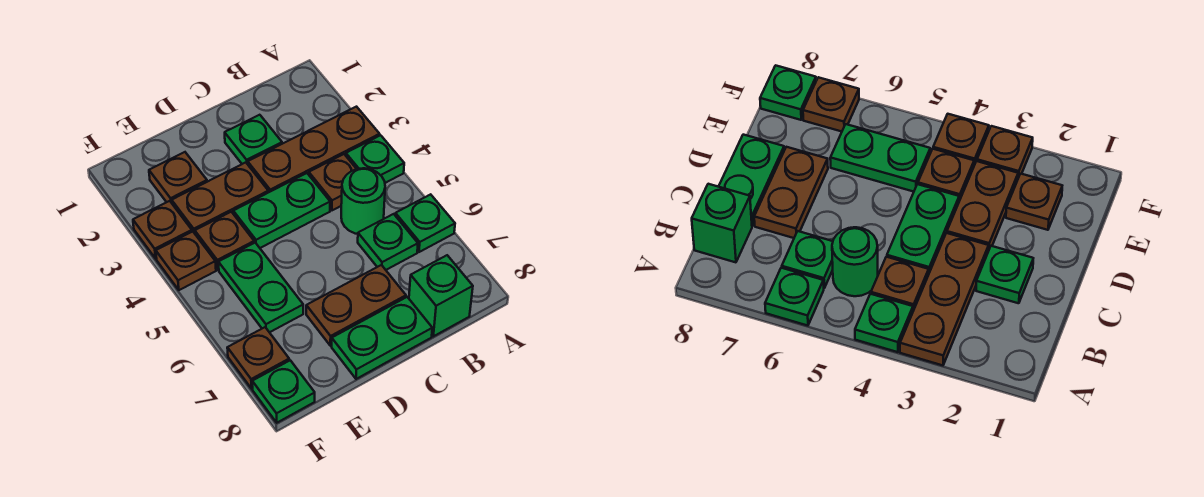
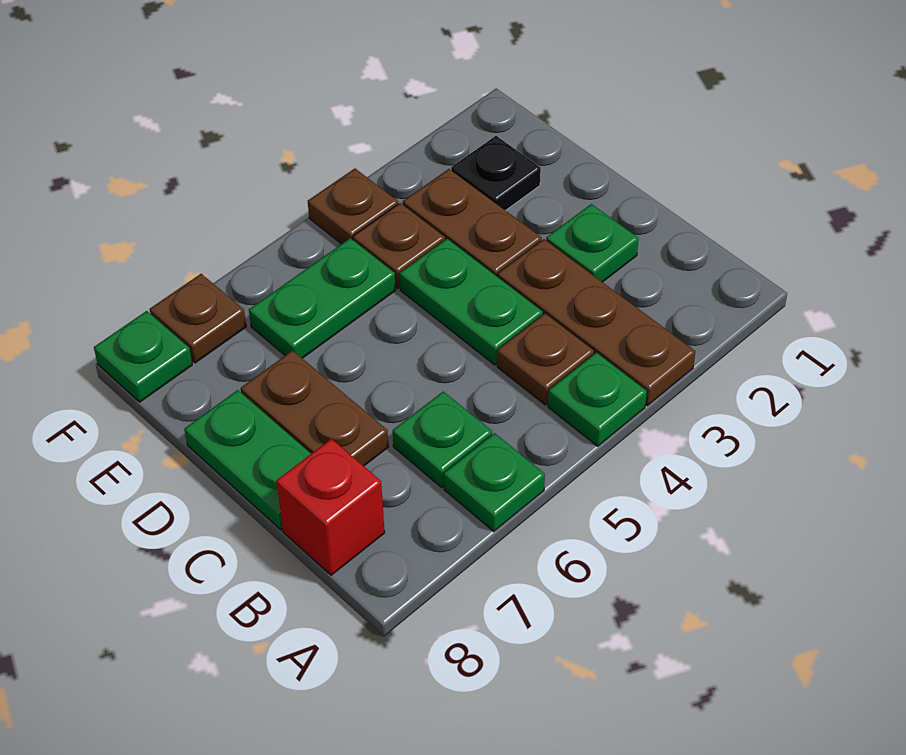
green round brick B5 level 1 -> none
green brick B8 level 1 -> red brick B8 level 1
brown plate E2 level 1 -> black plate E2 level 1
brown plate F3 level 1 -> none

